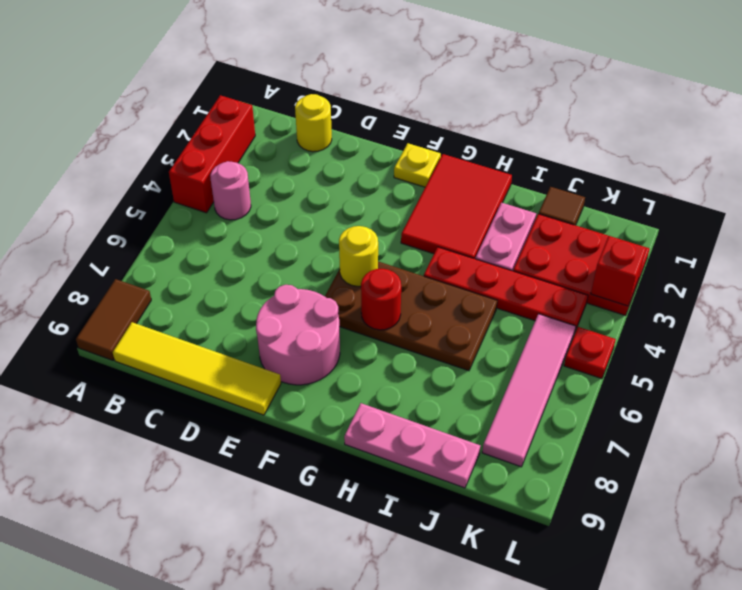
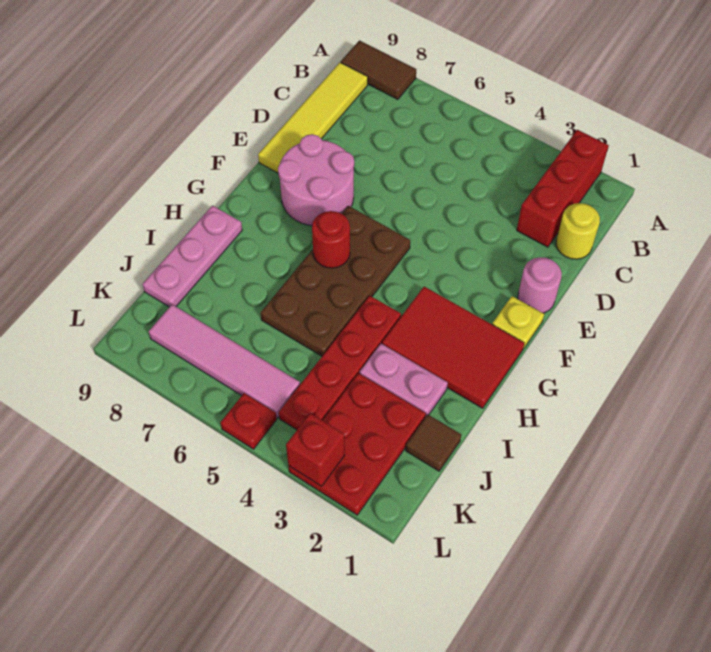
red brick A2:A4 level 1 -> red brick A2:C2 level 1
pink round brick B4 level 1 -> pink round brick E1 level 1
yellow round brick F5 level 2 -> none

